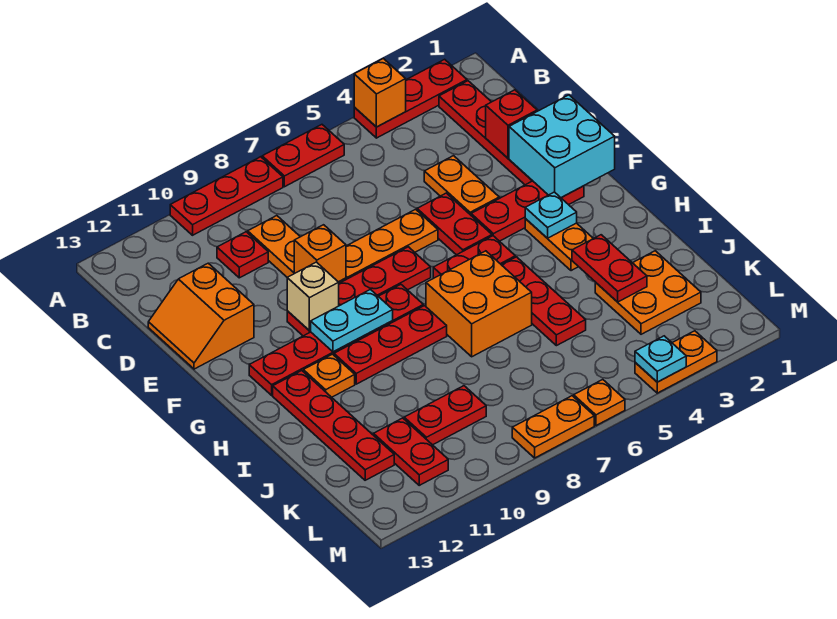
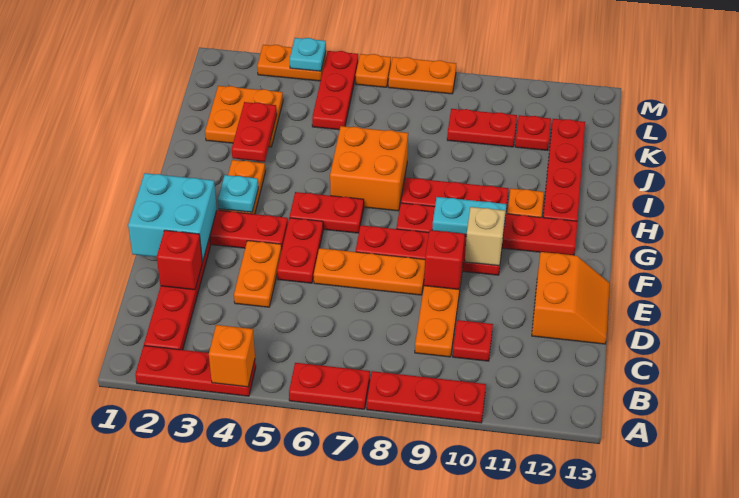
orange brick E9 level 2 -> red brick E9 level 2
red plate H5:J5 level 1 -> red plate K5:M5 level 1
red plate K11:L11 level 1 -> red plate K11 level 1

